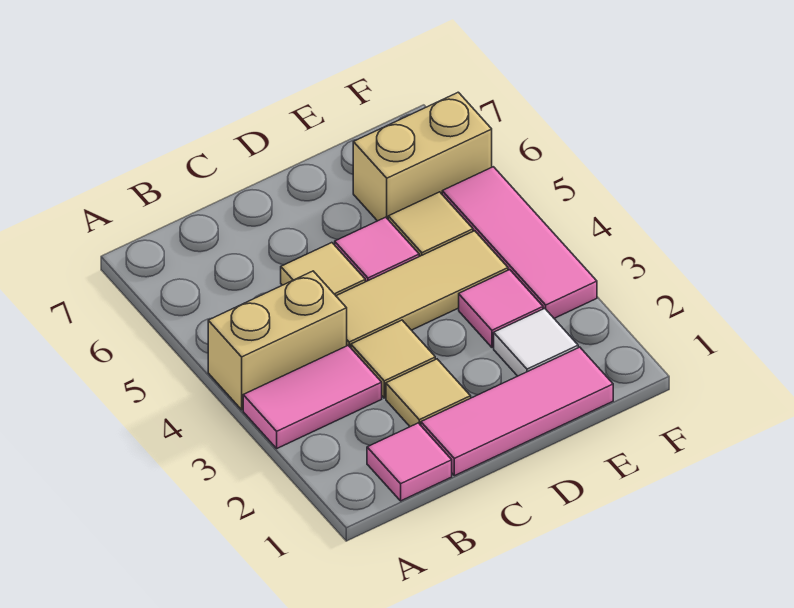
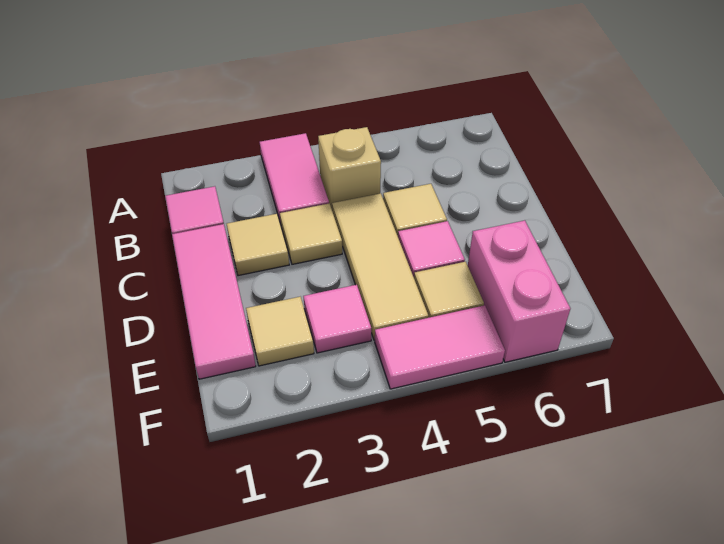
tan brick A4:B4 level 1 -> tan brick B4 level 1
white tile E2 level 1 -> tan tile E2 level 1
tan brick E6:F6 level 1 -> pink brick E6:F6 level 1
pink tile F3:F5 level 1 -> pink tile F4:F5 level 1

